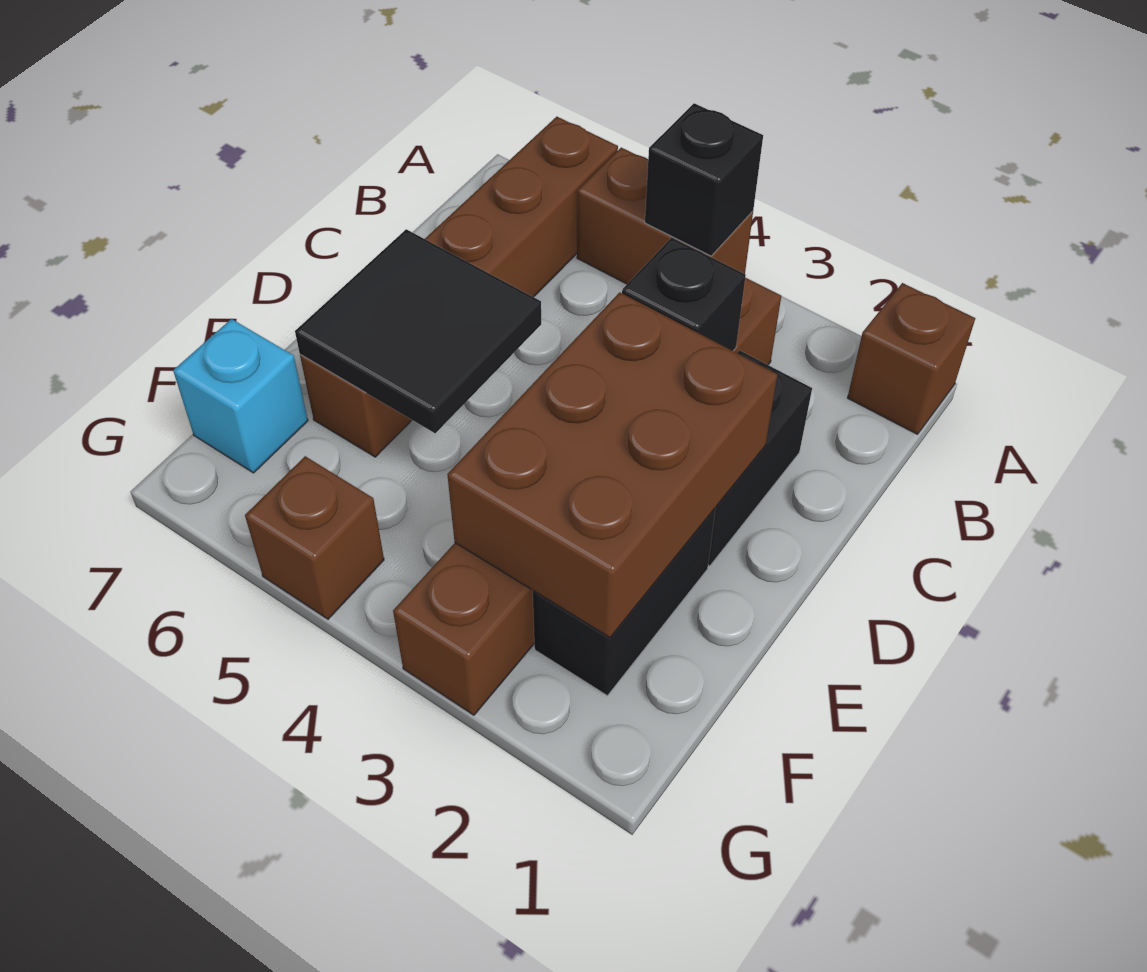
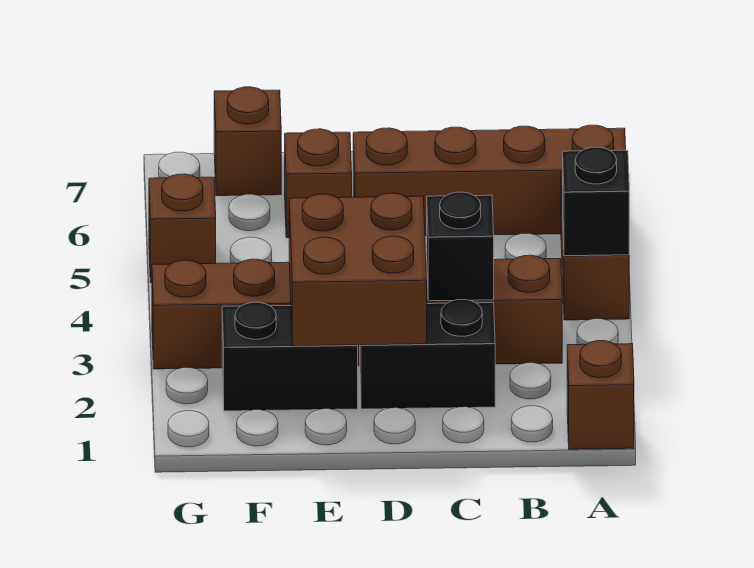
brown brick D2:F3 level 2 -> brown brick D2:E3 level 2
black tile D5:E6 level 2 -> none
cyan brick F7 level 1 -> brown brick F7 level 1

